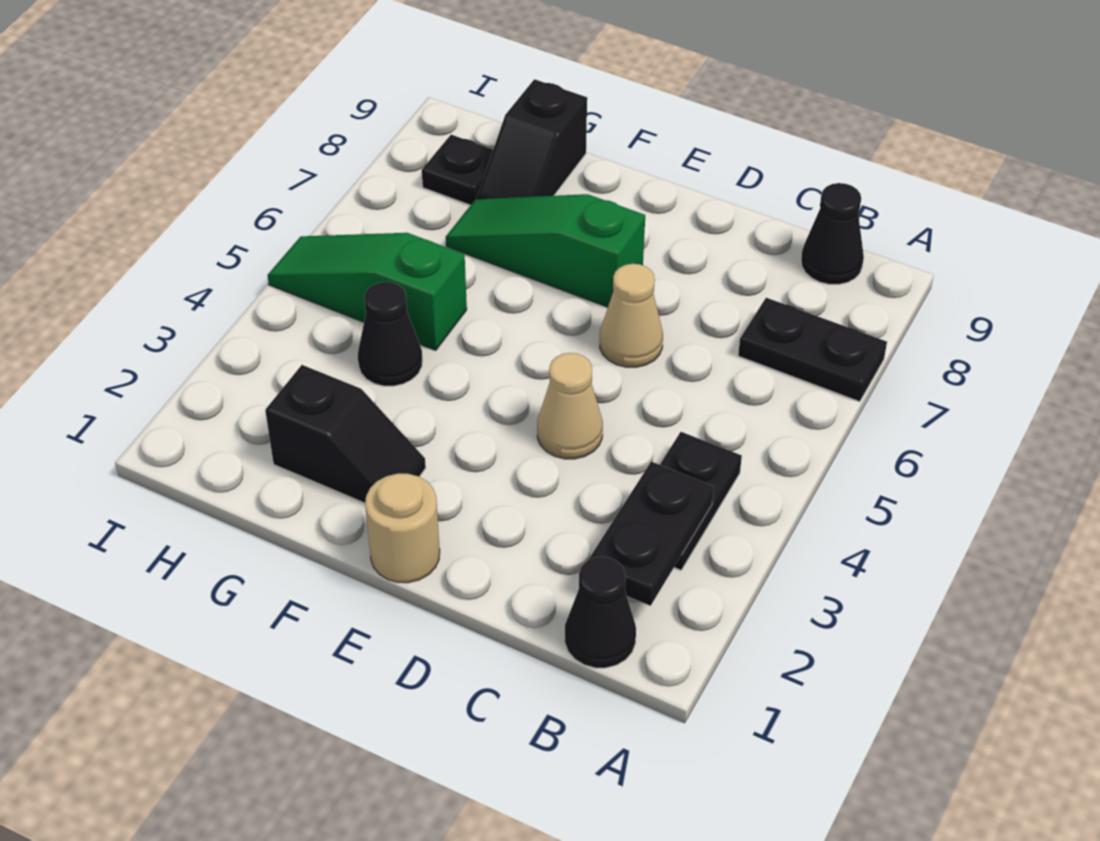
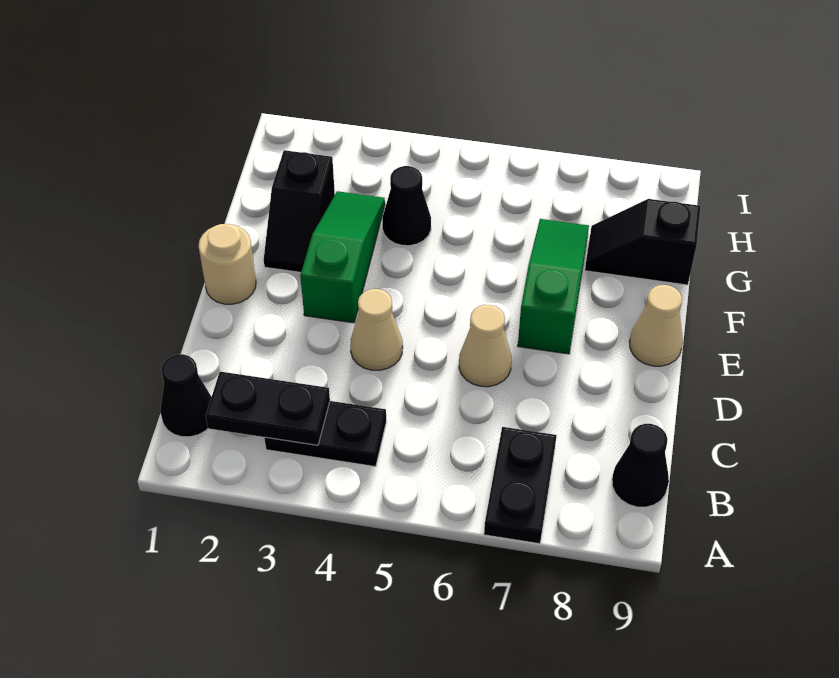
none -> tan cone E9 level 1
green slope G5:I5 level 1 top G -> green slope E3:G3 level 1 top E
black plate H8 level 1 -> none

